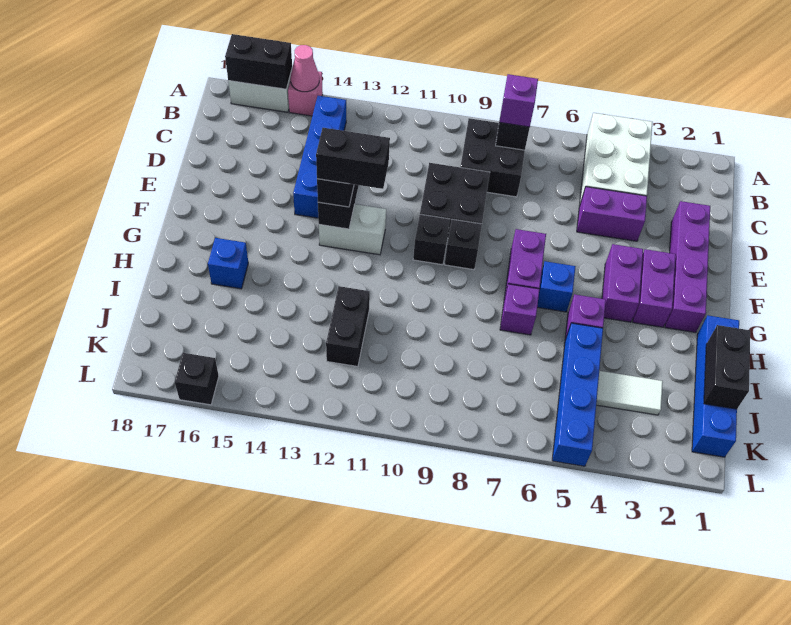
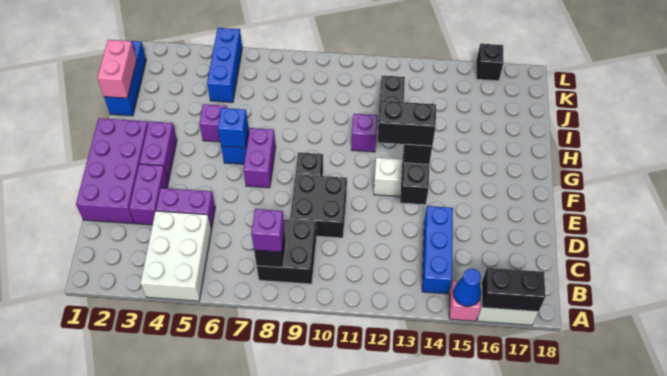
pink cone A15 level 2 -> blue cone A15 level 2
blue brick B14:E14 level 1 -> blue brick B14:D14 level 1
purple brick D2:G2 level 1 -> purple brick D1:G2 level 1
purple brick F4:G4 level 1 -> purple brick D3:E3 level 1
black brick F10 level 1 -> none
blue brick H1:K1 level 1 -> blue brick I1:K1 level 1
purple brick H7 level 1 -> purple brick H11 level 1
blue brick H16 level 1 -> blue brick G6 level 2
black brick I1:J1 level 2 -> pink brick I1:J1 level 2
blue brick I5:L5 level 1 -> blue brick J5:L5 level 1
white tile J3:J4 level 1 -> none

